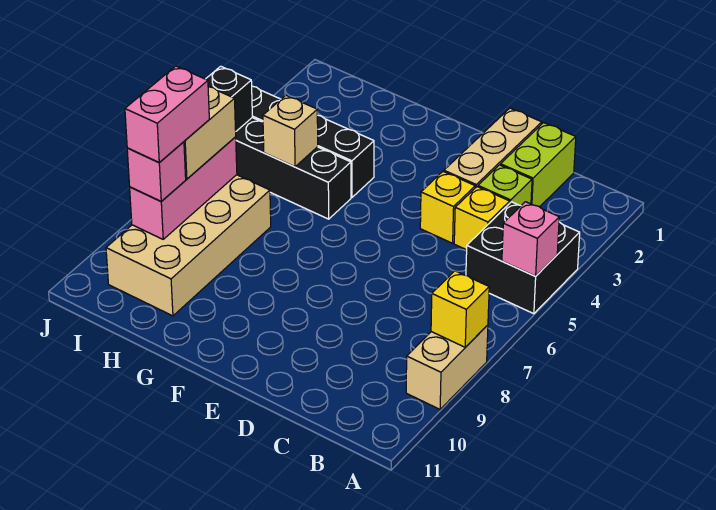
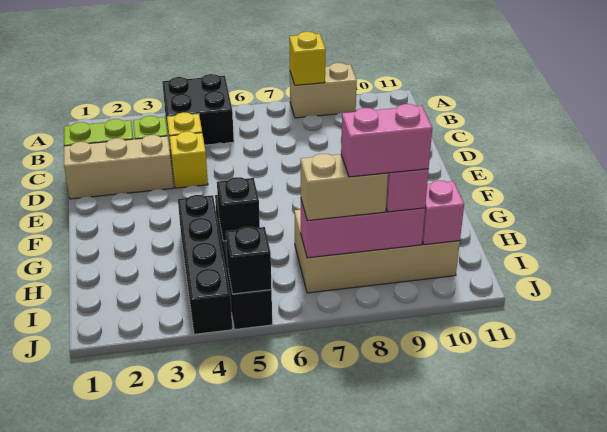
pink brick A5 level 2 -> pink brick I10 level 2
tan brick H5 level 2 -> black brick H5 level 2

